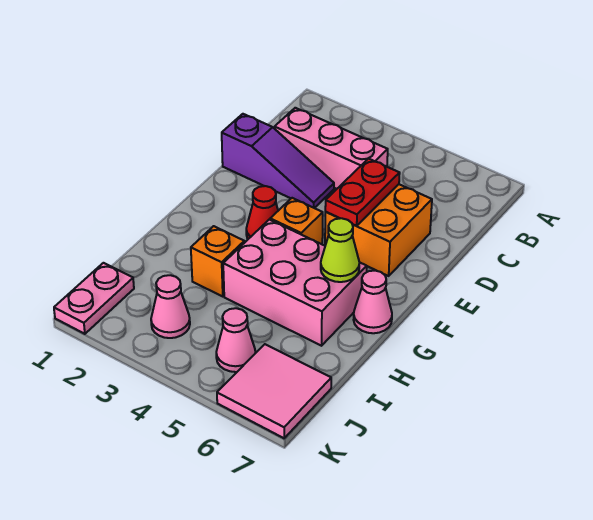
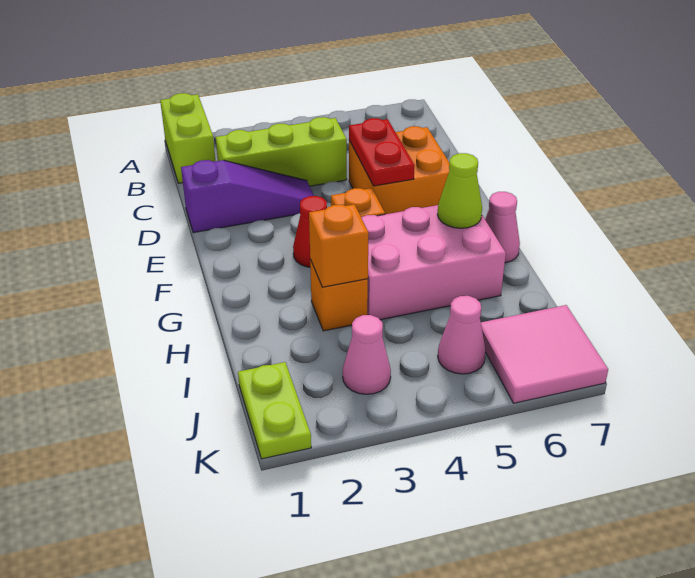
none -> lime brick A1:B1 level 1
pink brick C2:C4 level 1 -> lime brick C2:C4 level 1
none -> orange brick H3 level 2
pink plate J1:K1 level 1 -> lime plate J1:K1 level 1

